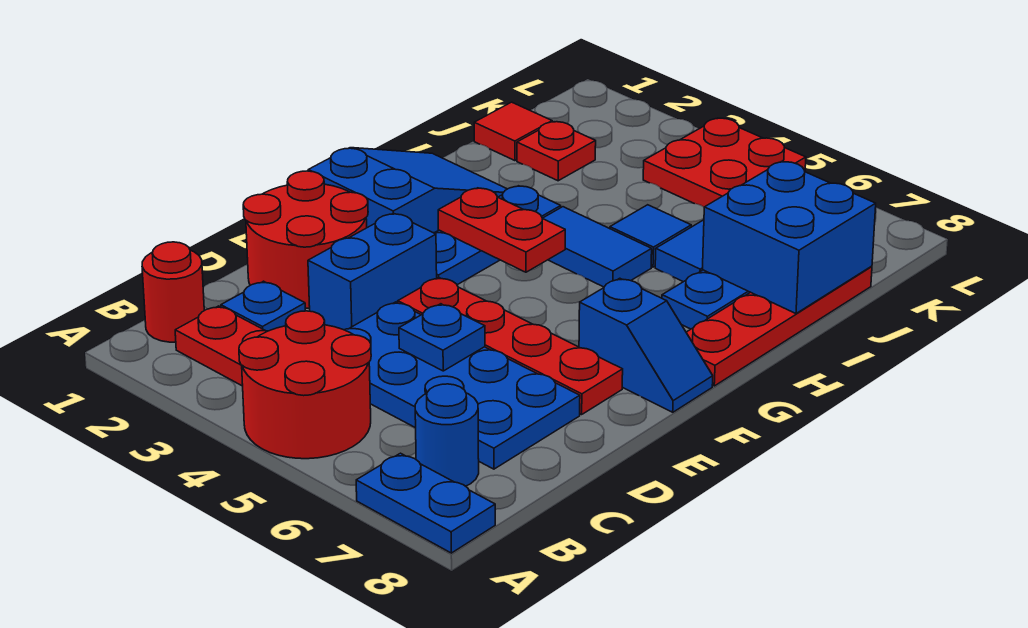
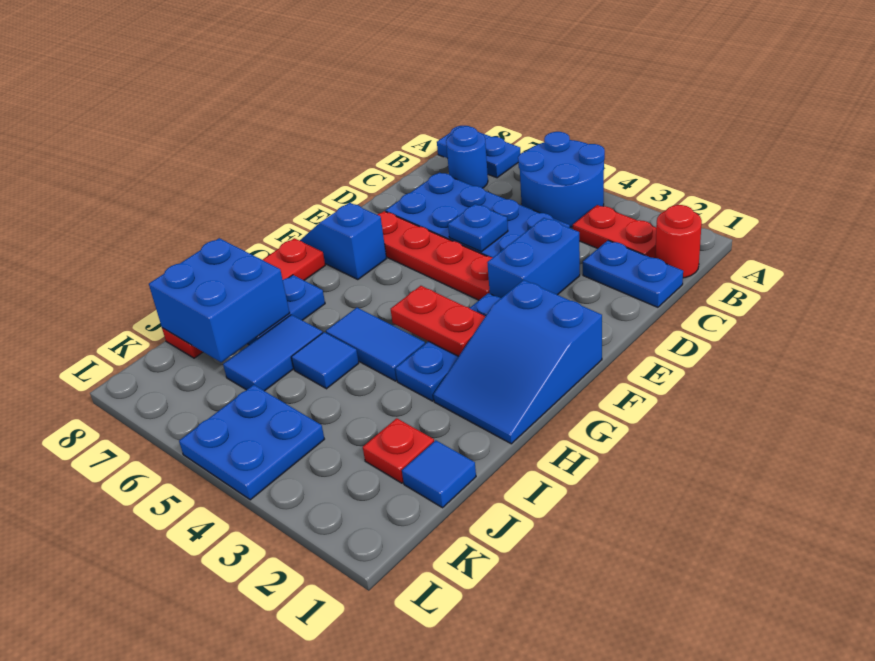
red round brick A4:B5 level 1 -> blue round brick A4:B5 level 1
blue plate C2 level 1 -> blue plate C1:C2 level 1
red round brick D1:E2 level 1 -> none
red tile J1 level 1 -> blue tile J1 level 1
red plate K4:L5 level 1 -> blue plate K4:L5 level 1

